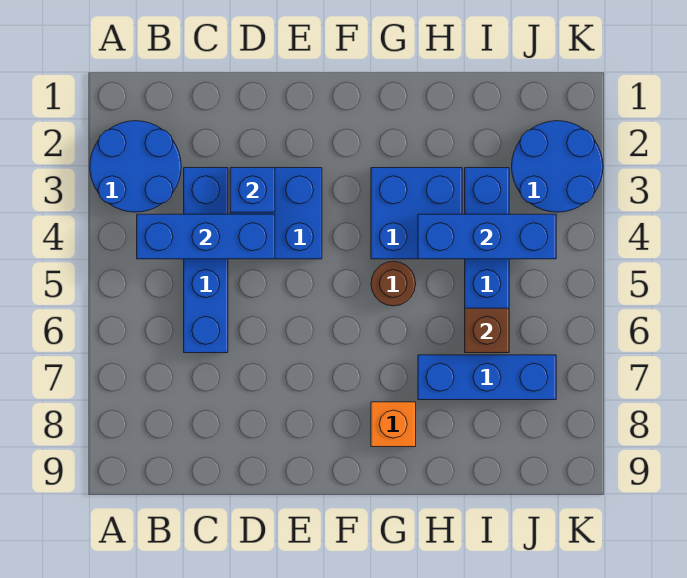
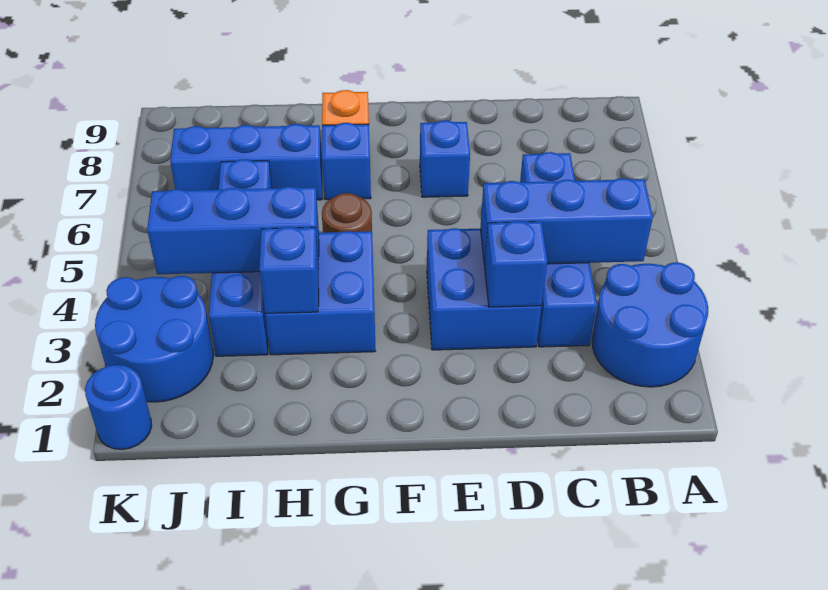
none -> blue brick E7 level 1
none -> blue brick G7 level 1
none -> blue brick H3 level 2
brown brick I6 level 2 -> none
none -> blue round brick K1 level 1

